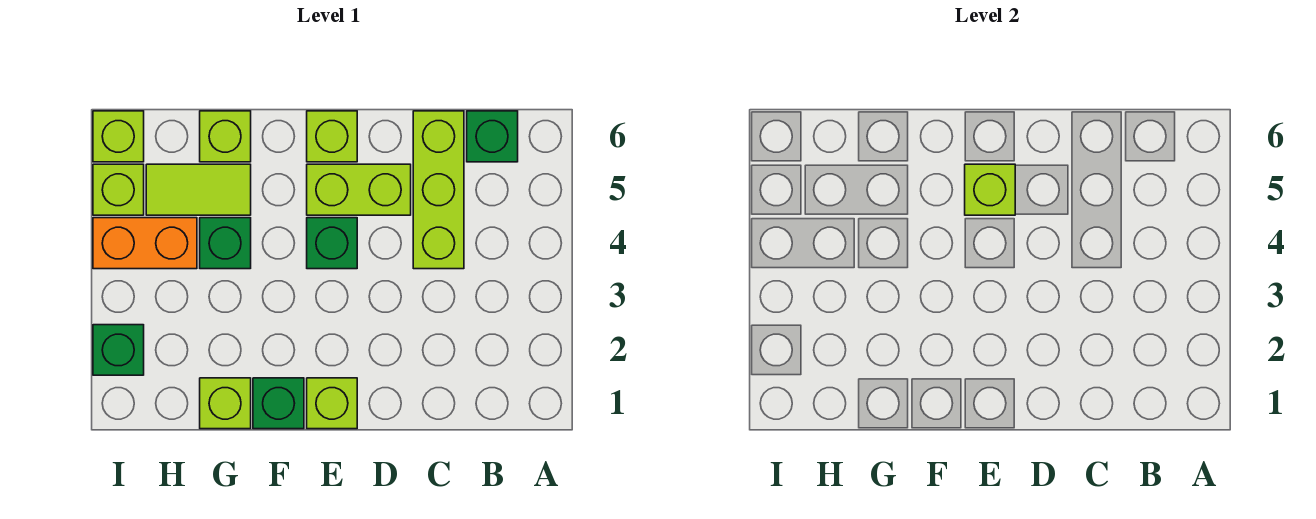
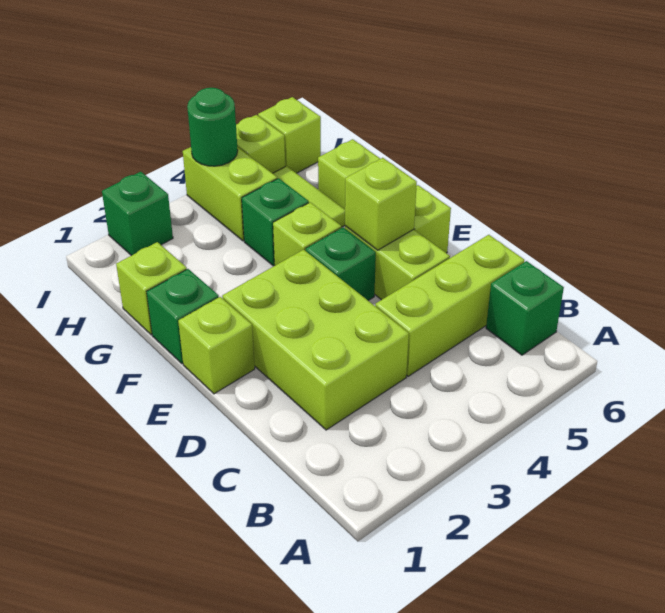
none -> lime brick C2:E3 level 1
none -> lime brick F4 level 1
orange brick H4:I4 level 1 -> lime brick H4:I4 level 1
none -> green round brick I4 level 2

